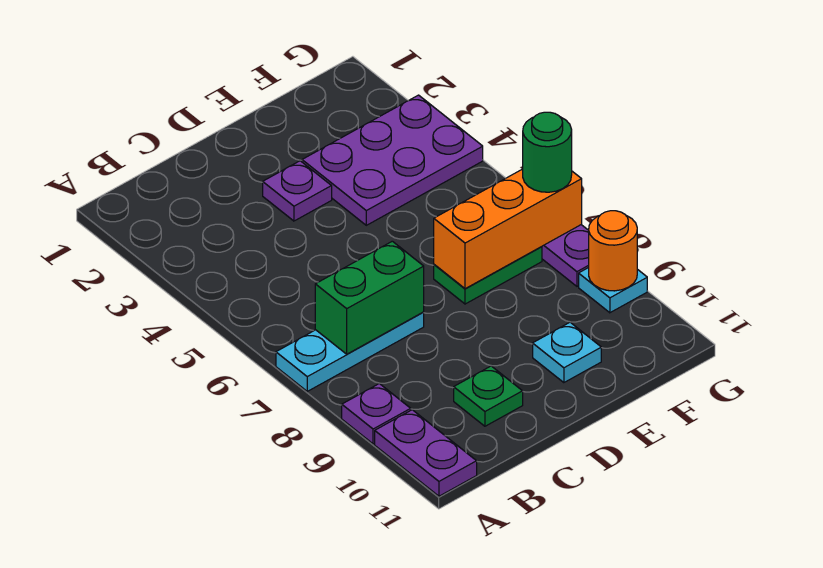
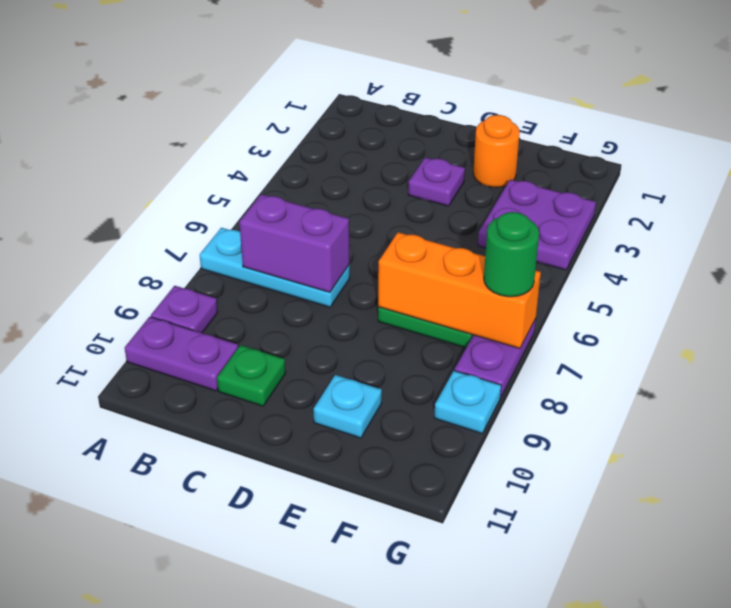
purple plate A10:A11 level 1 -> purple plate A10:B10 level 1
green brick B7:C7 level 2 -> purple brick B7:C7 level 2
purple plate E3:G4 level 1 -> purple plate F3:G4 level 1
orange round brick G9 level 2 -> orange round brick E2 level 1

